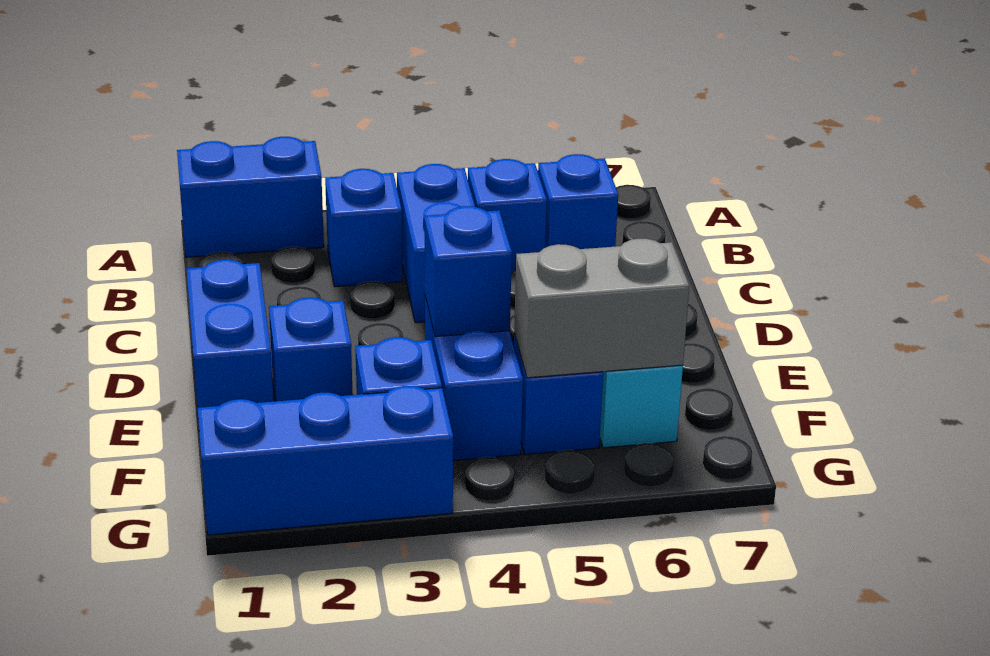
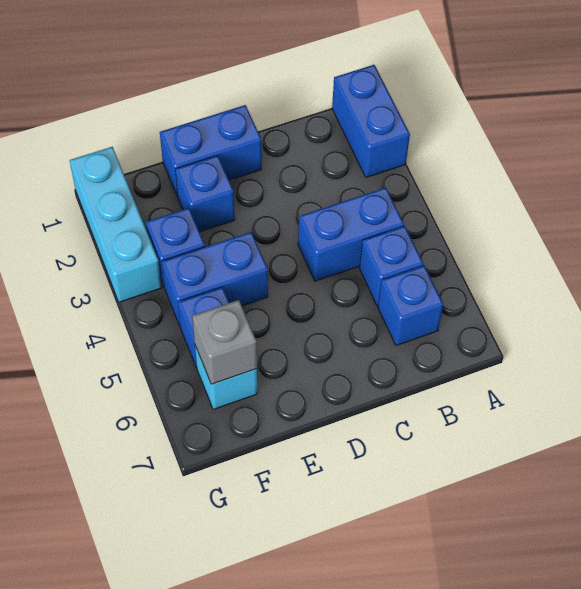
blue brick B3 level 1 -> none
blue brick E4 level 2 -> none
grey brick F5:F6 level 2 -> grey brick F6 level 2
blue brick G1:G3 level 1 -> cyan brick G1:G3 level 1

